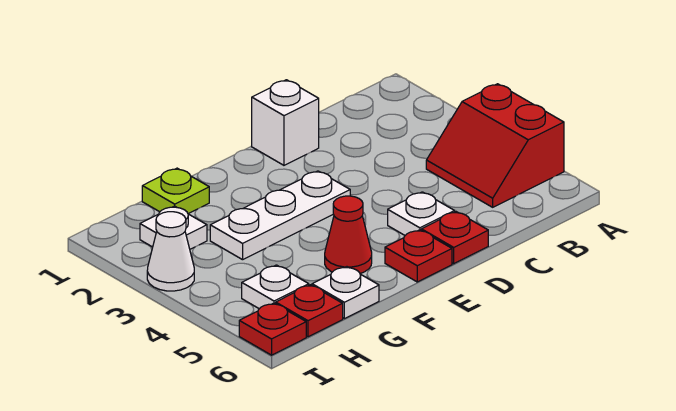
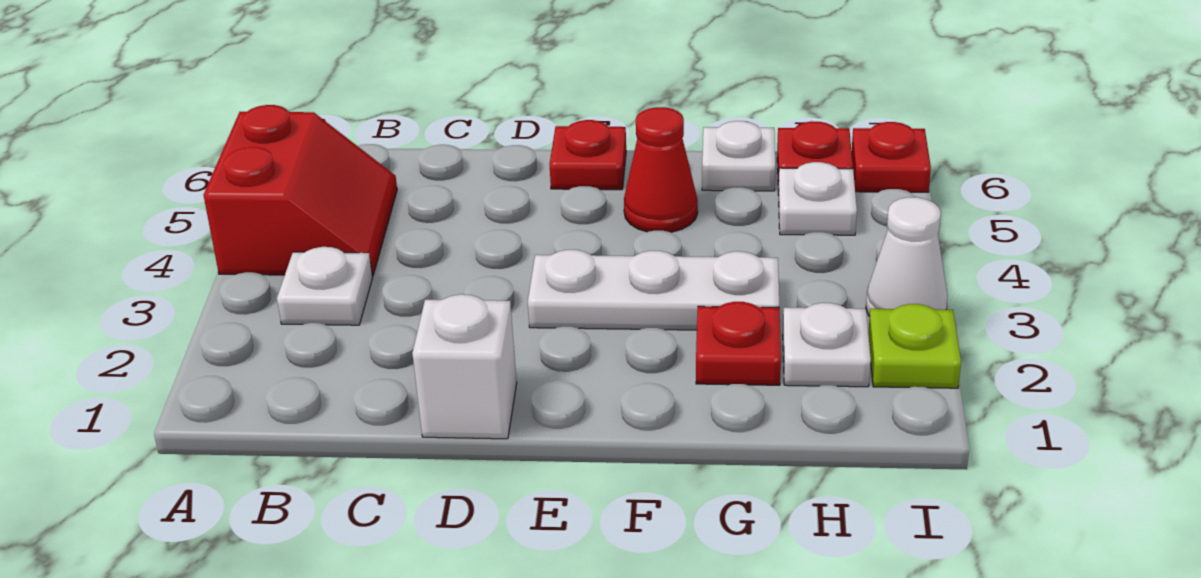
white plate D5 level 1 -> white plate B3 level 1
red plate D6 level 1 -> red plate G2 level 1
lime plate G1 level 1 -> lime plate I2 level 1

